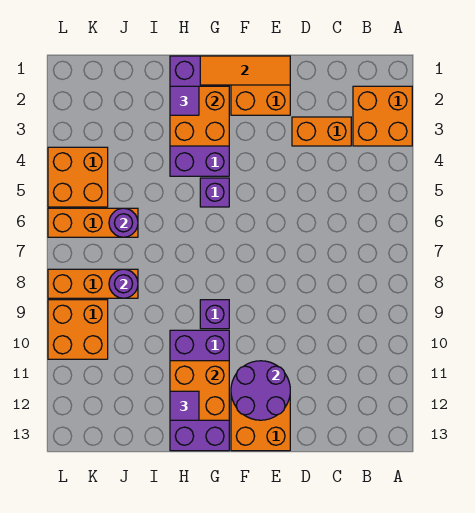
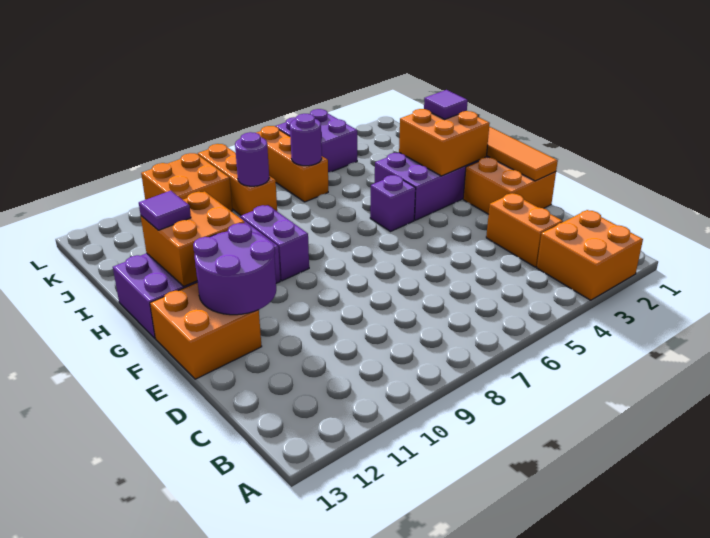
purple brick G9 level 1 -> purple brick G9:H9 level 1
orange brick K4:L5 level 1 -> purple brick K4:L5 level 1

